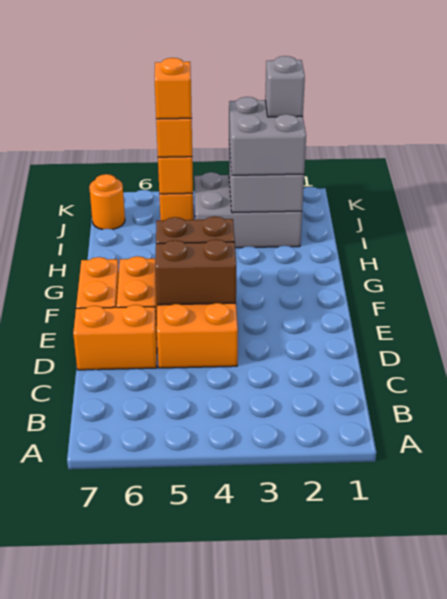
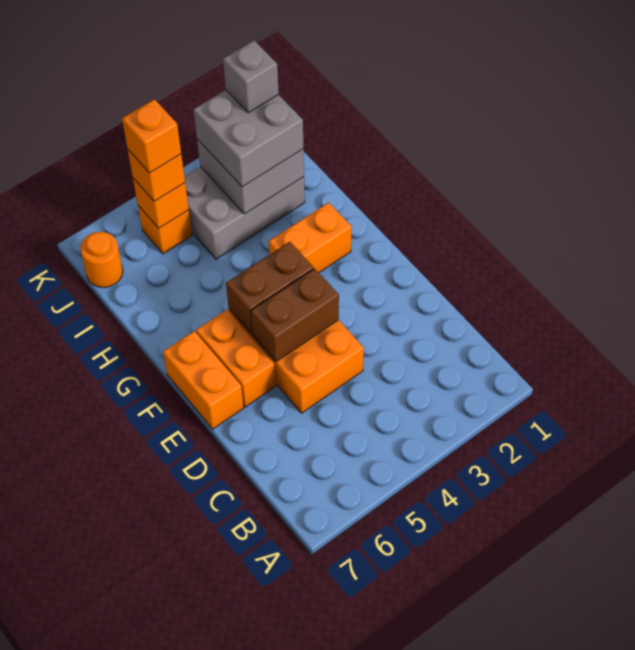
orange brick D6:D7 level 1 -> orange brick G2:G3 level 1

